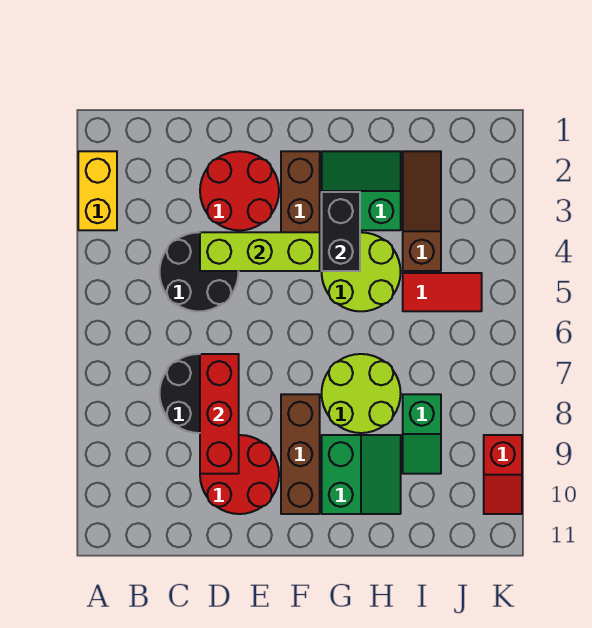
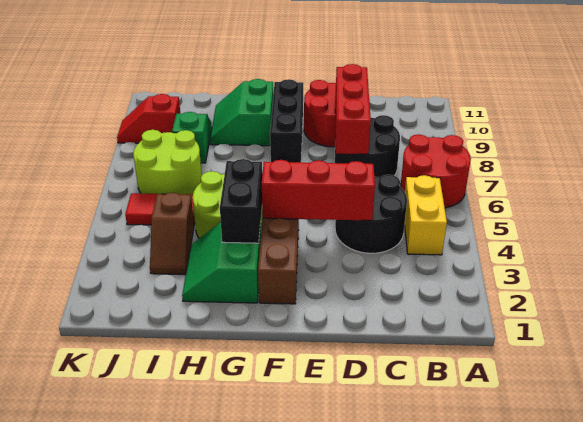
yellow brick A2:A3 level 1 -> yellow brick B4:B5 level 1
red round brick D2:E3 level 1 -> red round brick A6:B7 level 1
lime brick D4:F4 level 2 -> red brick D4:F4 level 2
brown brick F8:F10 level 1 -> black brick F8:F10 level 1
green slope G2:H3 level 1 top 3 -> green slope G2:H3 level 1 top G
lime round brick G7:H8 level 1 -> lime round brick I6:J7 level 1
brown slope I2:I4 level 1 top 4 -> brown slope I3:I4 level 1 top 4
red slope K9:K10 level 1 top 9 -> red slope J9:K9 level 1 top J

